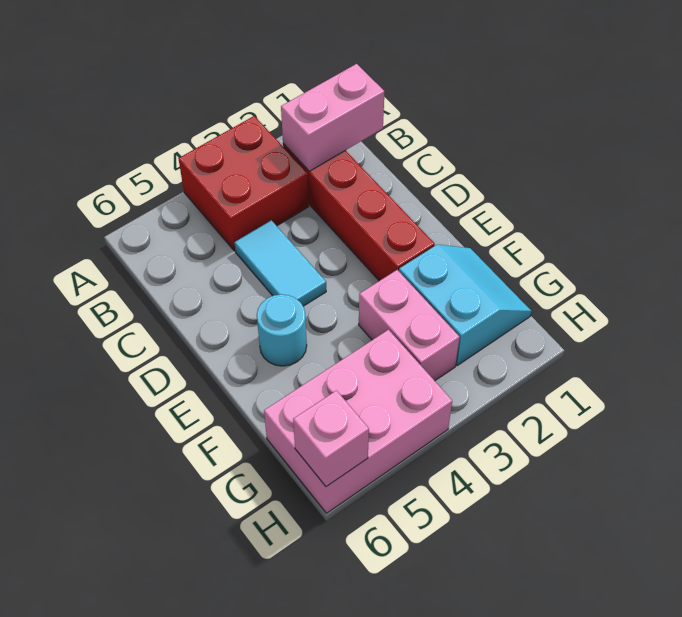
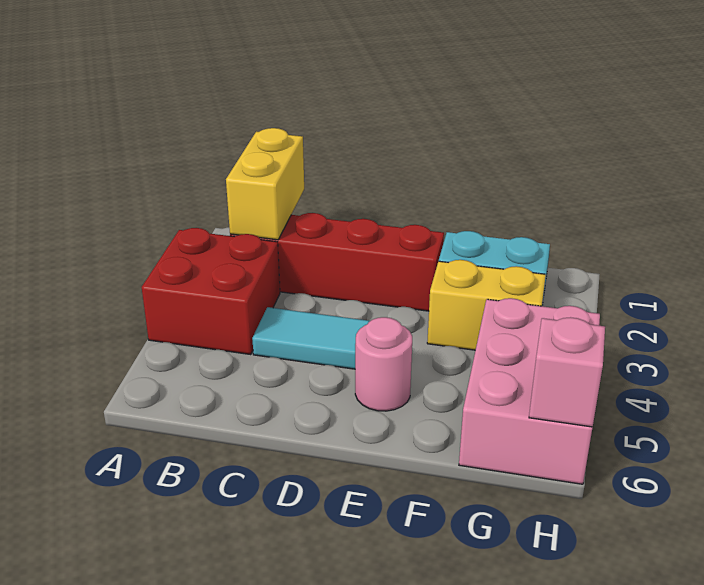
pink brick B1:B2 level 2 -> yellow brick B1:B2 level 2
cyan round brick E5 level 1 -> pink round brick E5 level 1
pink brick F3:G3 level 1 -> yellow brick F3:G3 level 1

